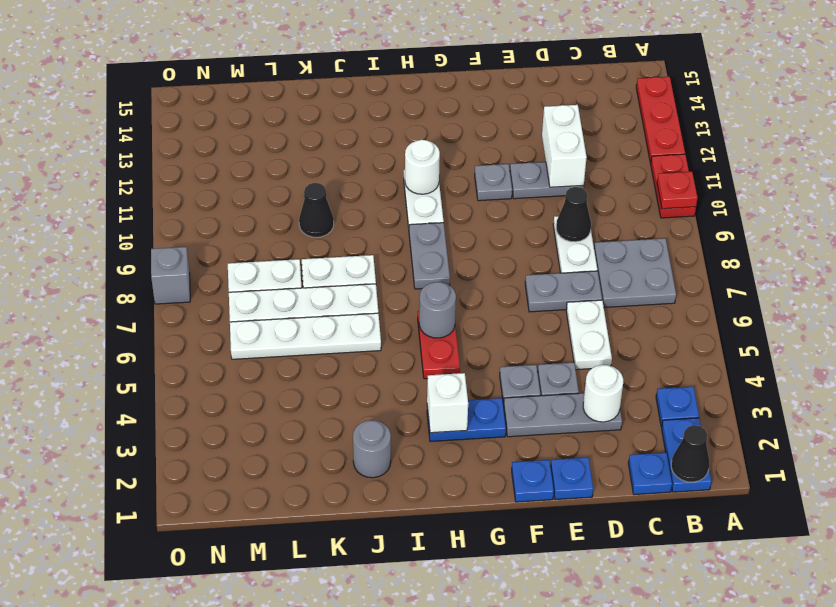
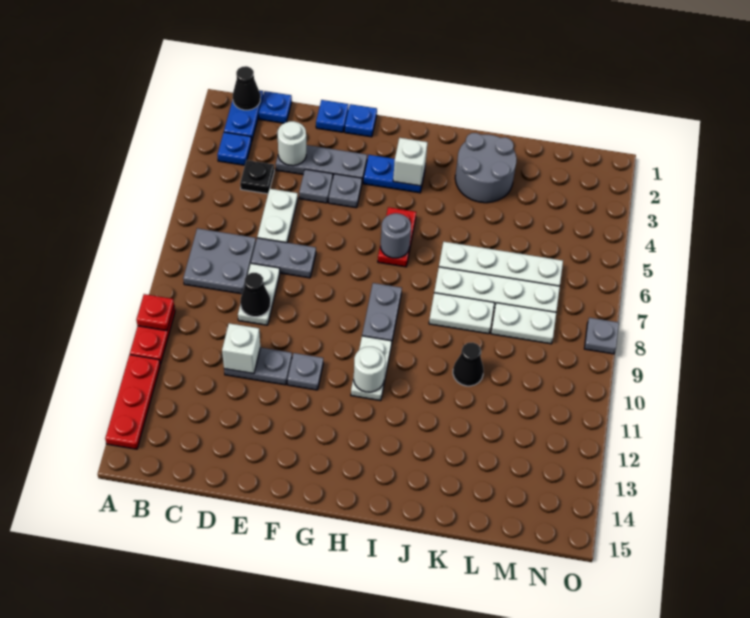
none -> black plate C4 level 1
white brick D11:D12 level 2 -> white brick D11 level 2
grey round brick J2 level 1 -> grey round brick J2:K3 level 1
grey brick O8 level 1 -> grey plate O8 level 1

